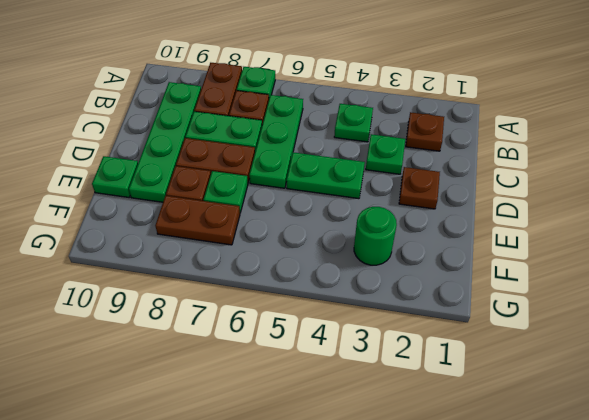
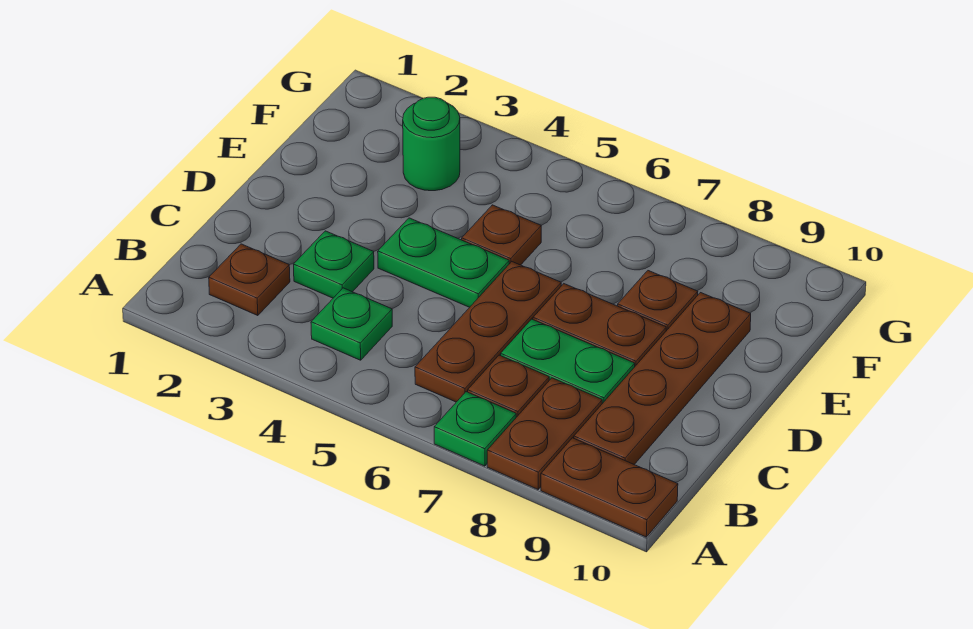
green plate B6:D6 level 1 -> brown plate B6:D6 level 1
green plate B9:E9 level 1 -> brown plate B9:E9 level 1
brown plate D2 level 1 -> brown plate E5 level 1
green plate E7 level 1 -> none
green plate E10 level 1 -> none
brown plate F7:F8 level 1 -> brown plate A9:A10 level 1

